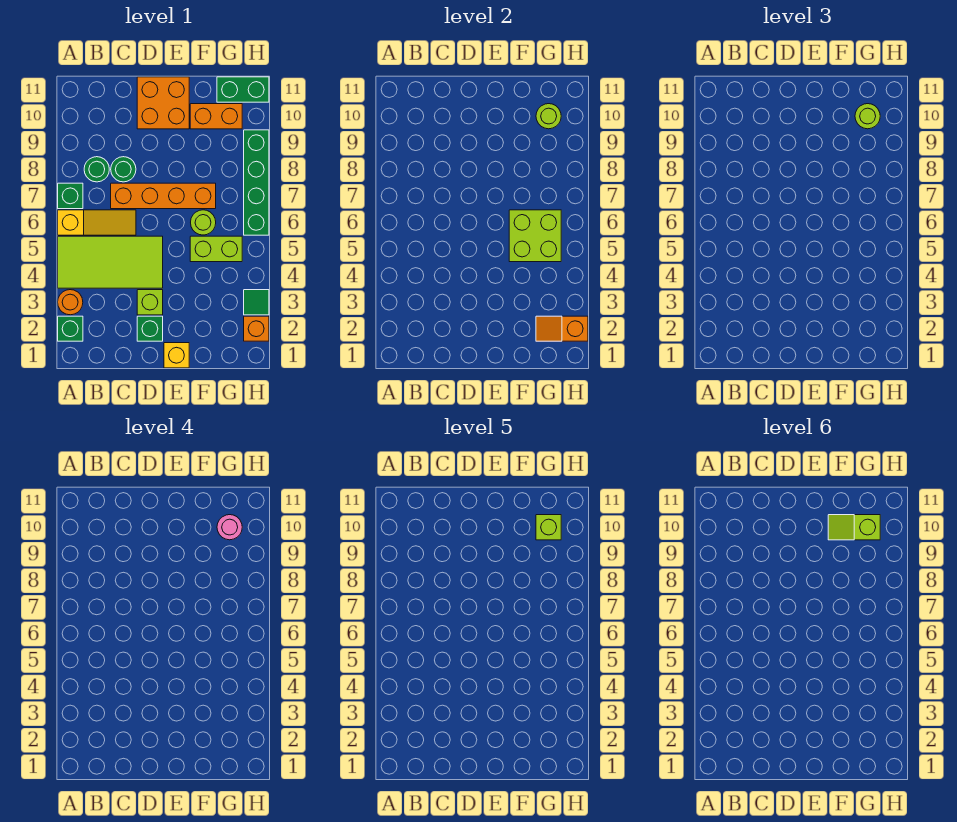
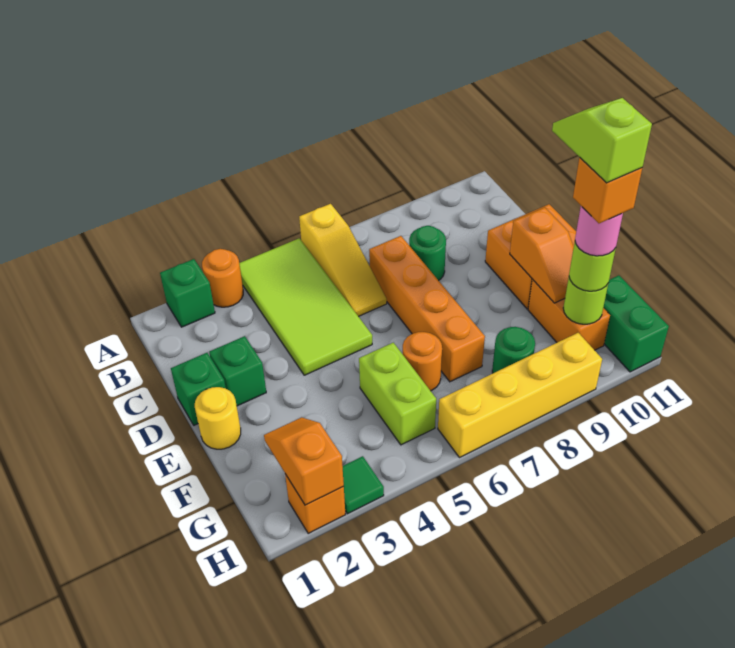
green brick A7 level 1 -> green brick D1 level 1
green round brick B8 level 1 -> green round brick G8 level 1
lime brick D3 level 1 -> none
yellow brick E1 level 1 -> yellow round brick E1 level 1
none -> orange slope E10:F10 level 2 top E
lime brick F5:G6 level 2 -> none
lime round brick F6 level 1 -> orange round brick F6 level 1
lime brick G10 level 5 -> orange brick G10 level 5
green brick H6:H9 level 1 -> yellow brick H6:H9 level 1

